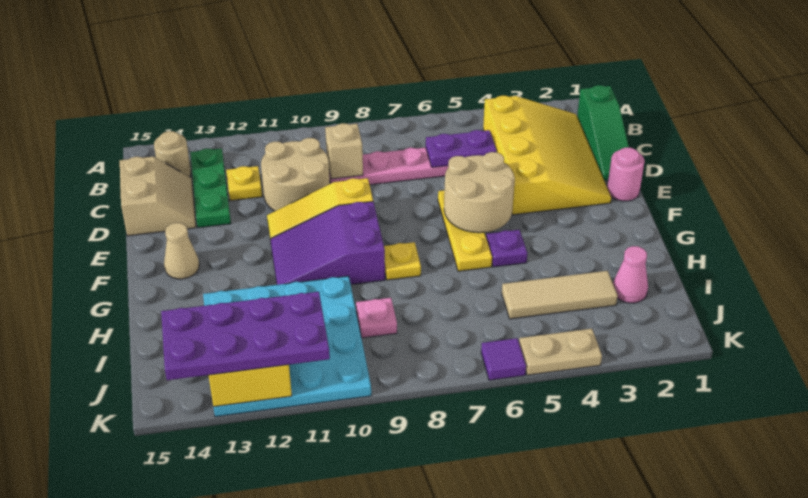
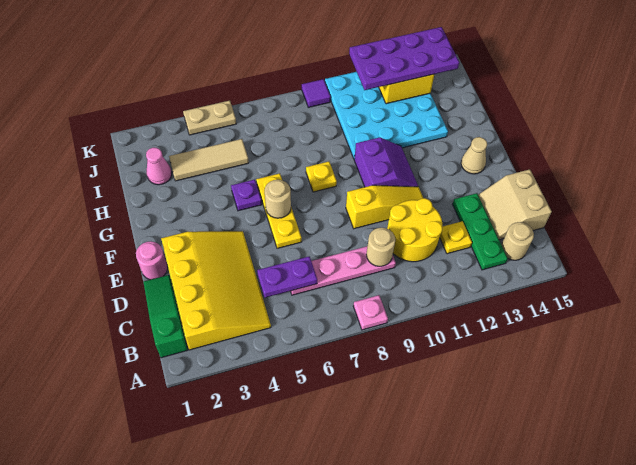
yellow slope B2:E4 level 1 top 4 -> yellow slope B2:E4 level 1 top 2
tan brick C9 level 2 -> tan round brick C9 level 2
tan round brick C10:D11 level 1 -> yellow round brick C10:D11 level 1
tan round brick E5:F6 level 2 -> tan round brick F6 level 2
purple slope F9:G11 level 1 top 9 -> purple slope F10:G11 level 1 top 10
pink plate I9 level 1 -> pink plate A8 level 1
purple tile K6 level 1 -> purple tile K9 level 1

